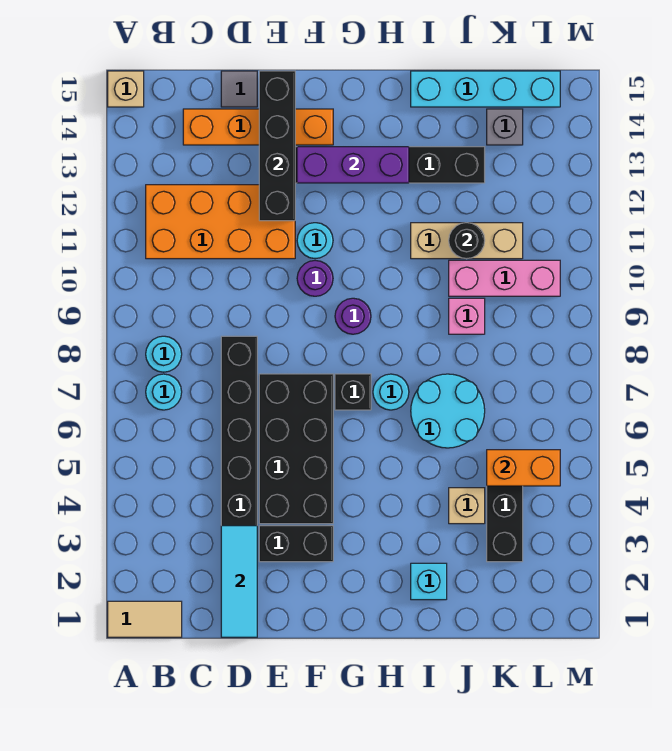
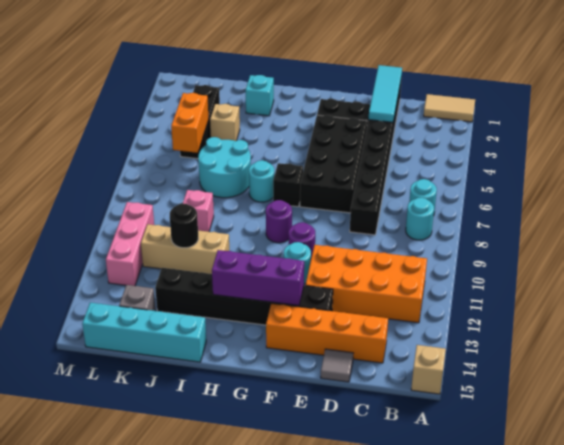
black brick E12:E15 level 2 -> none
pink brick J10:L10 level 1 -> pink brick L10:L12 level 1
orange brick K5:L5 level 2 -> orange brick K5:K6 level 2

